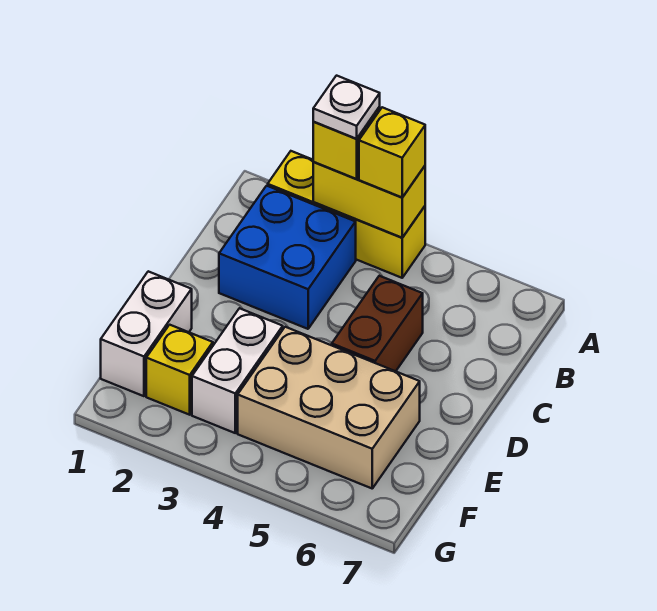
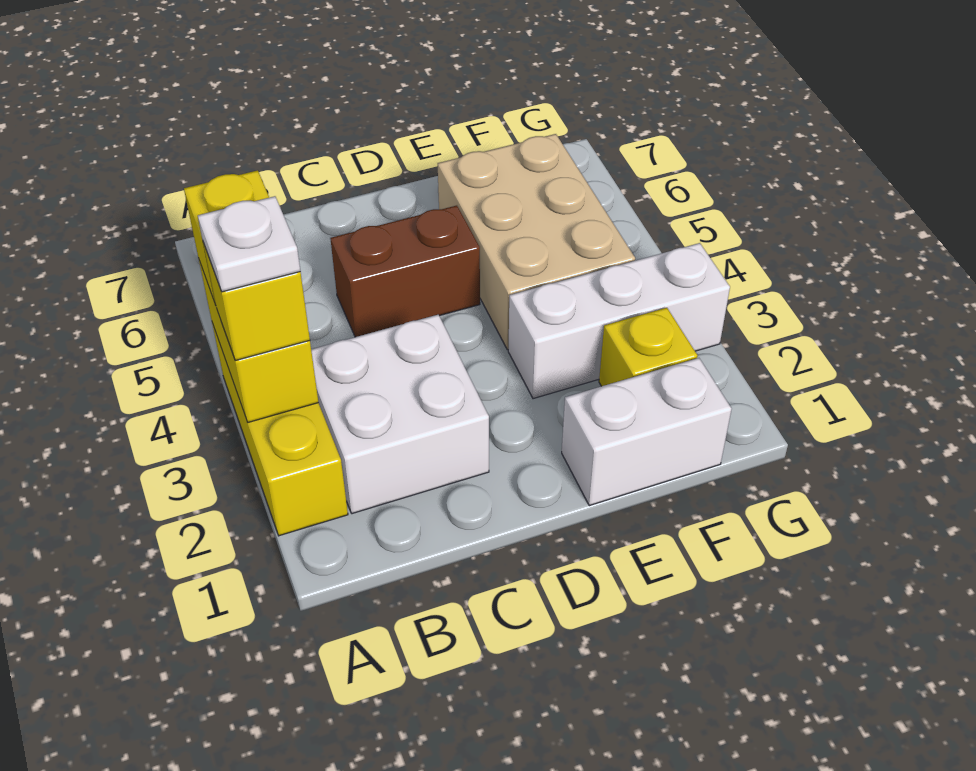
blue brick B2:C3 level 1 -> white brick B2:C3 level 1
white brick E3:F3 level 1 -> white brick E3:G3 level 1

